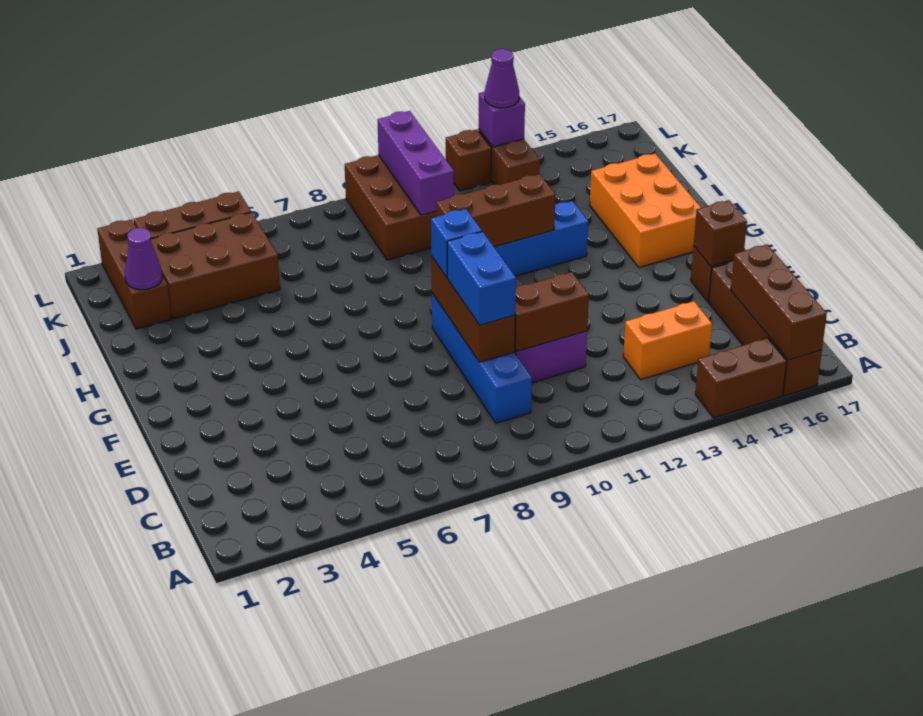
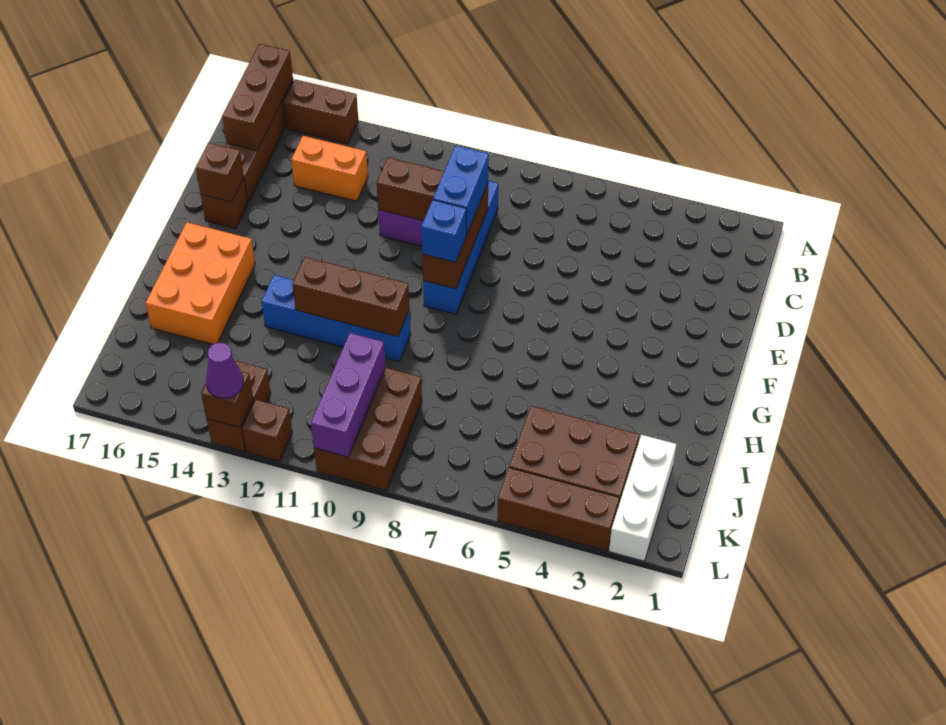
brown brick J2:L2 level 1 -> white brick J2:L2 level 1
purple cone J2 level 2 -> none
purple brick L13 level 2 -> brown brick L13 level 2

